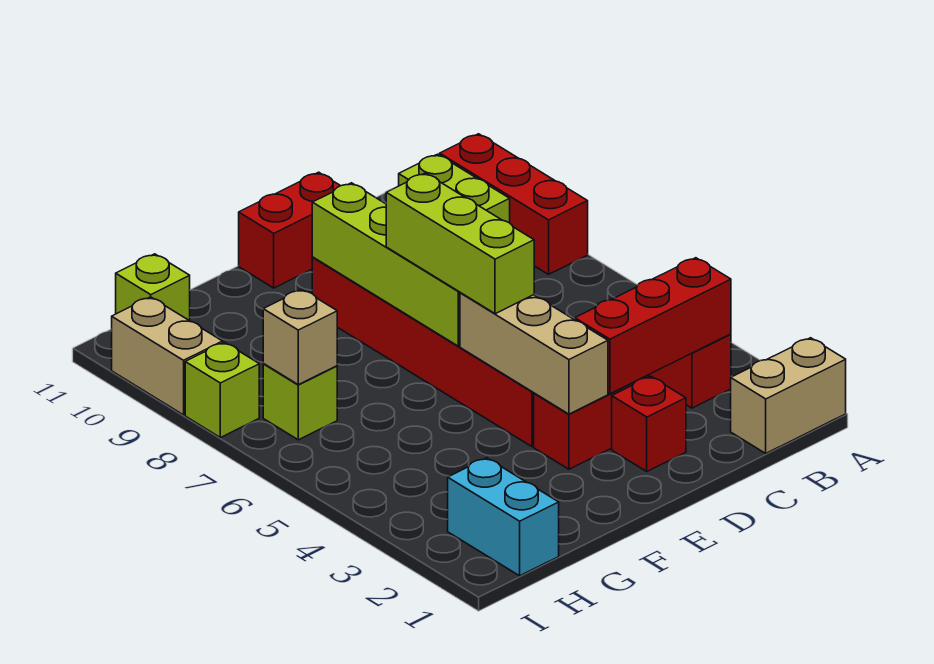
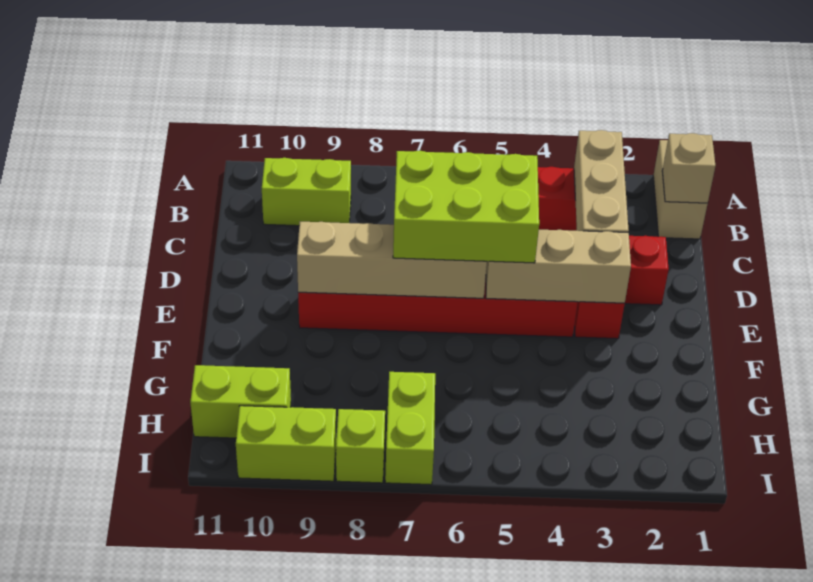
red brick A8:A10 level 1 -> none
red brick B3:D3 level 2 -> tan brick B3:D3 level 2
red brick D11:E11 level 1 -> none
lime brick E5:E7 level 3 -> lime brick D5:E7 level 3
lime brick E6:E9 level 2 -> tan brick E6:E9 level 2
cyan brick H1:H2 level 1 -> none
lime brick H7 level 1 -> lime brick H7:I7 level 1
tan brick H7 level 2 -> tan brick B1 level 2
lime brick H11 level 1 -> lime brick H10:H11 level 1
tan brick I9:I10 level 1 -> lime brick I9:I10 level 1

